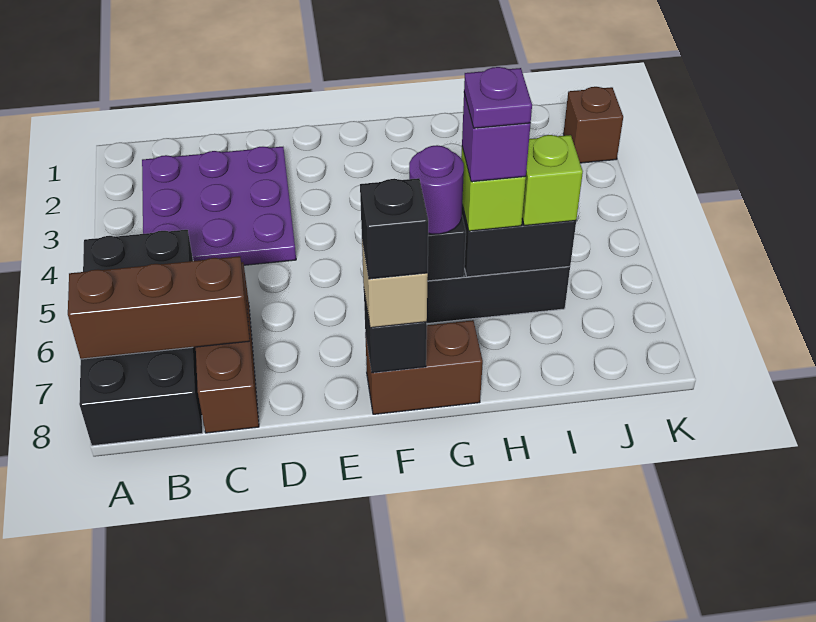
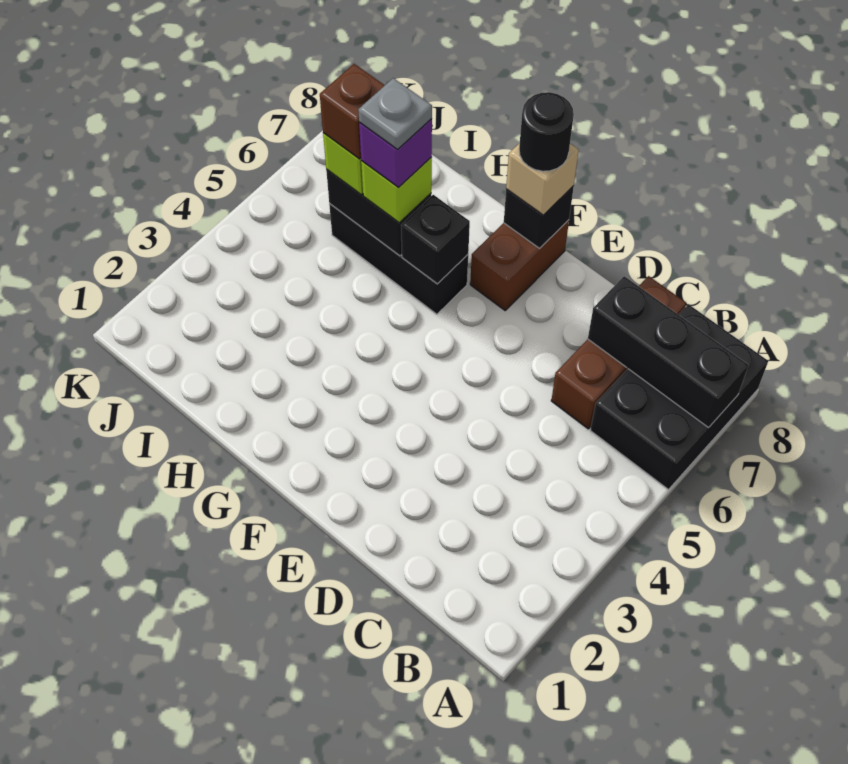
black brick A5:B8 level 1 -> black brick A6:B8 level 1
brown brick A7:C7 level 2 -> black brick A7:C7 level 2
purple plate B2:D4 level 1 -> none
brown brick F8:G8 level 1 -> brown brick F7:F8 level 1
black brick F8 level 4 -> black round brick F8 level 4
purple round brick G6 level 3 -> none
purple plate H6 level 5 -> grey plate H6 level 5
brown brick K2 level 1 -> brown brick I6 level 4

